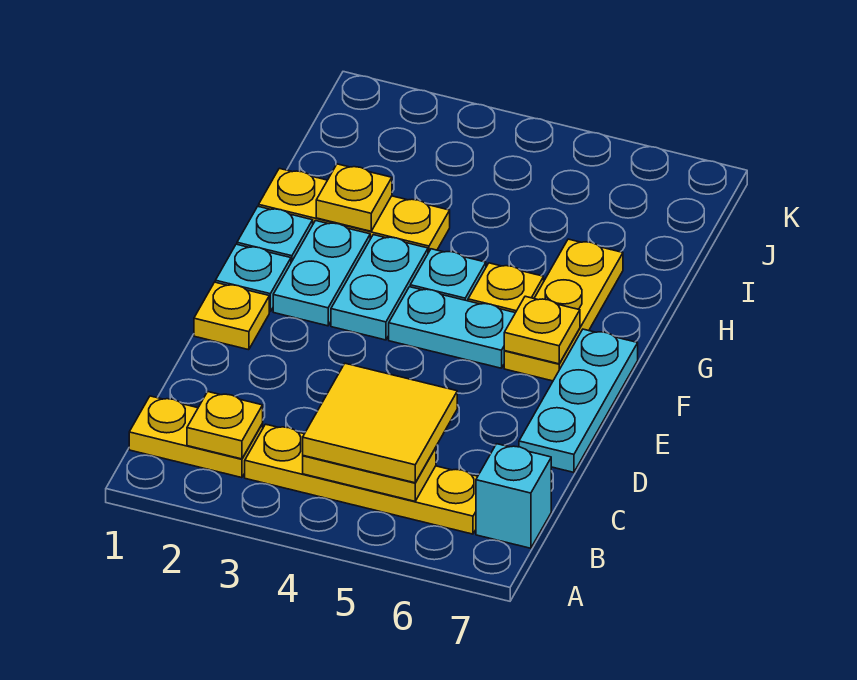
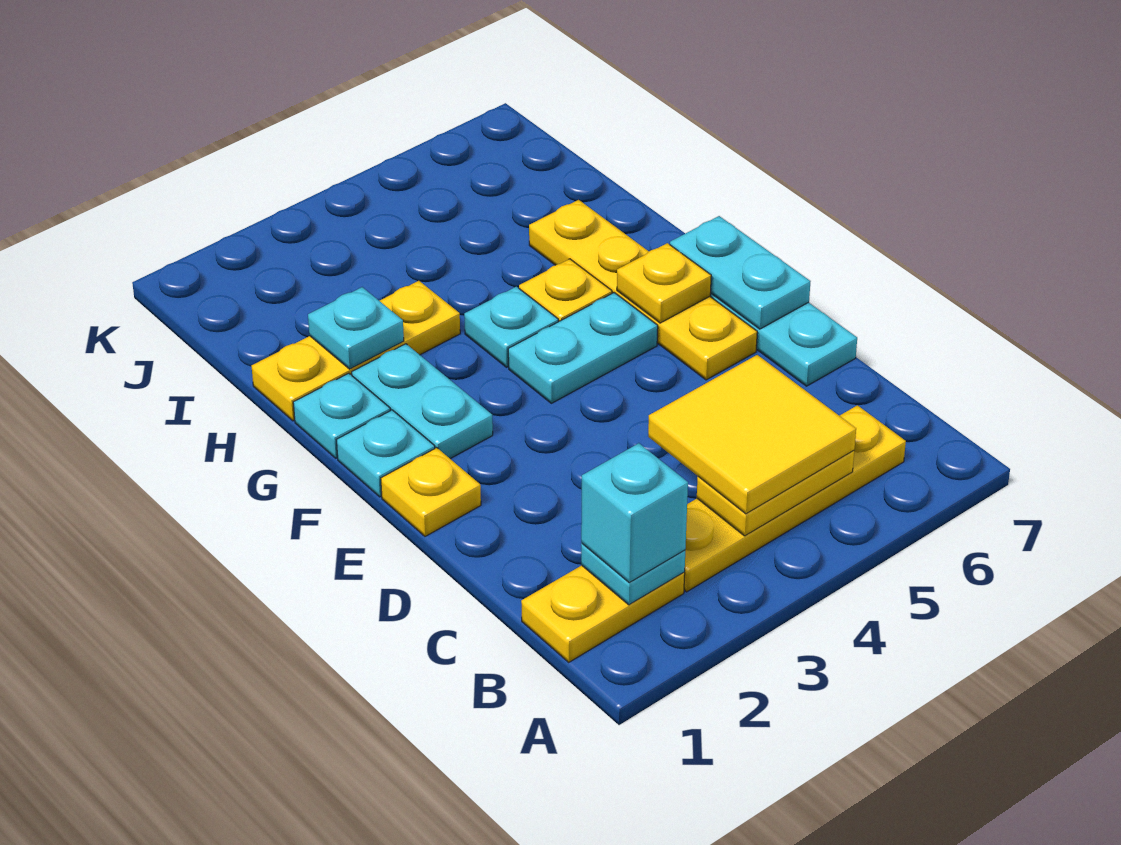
yellow plate B2 level 2 -> cyan plate B2 level 2
cyan brick B7 level 1 -> cyan brick B2 level 3
cyan plate F3:G3 level 1 -> cyan plate E7:F7 level 2
yellow plate F6:H6 level 1 -> yellow plate E6:H6 level 1
yellow plate H2 level 2 -> cyan plate H2 level 2

